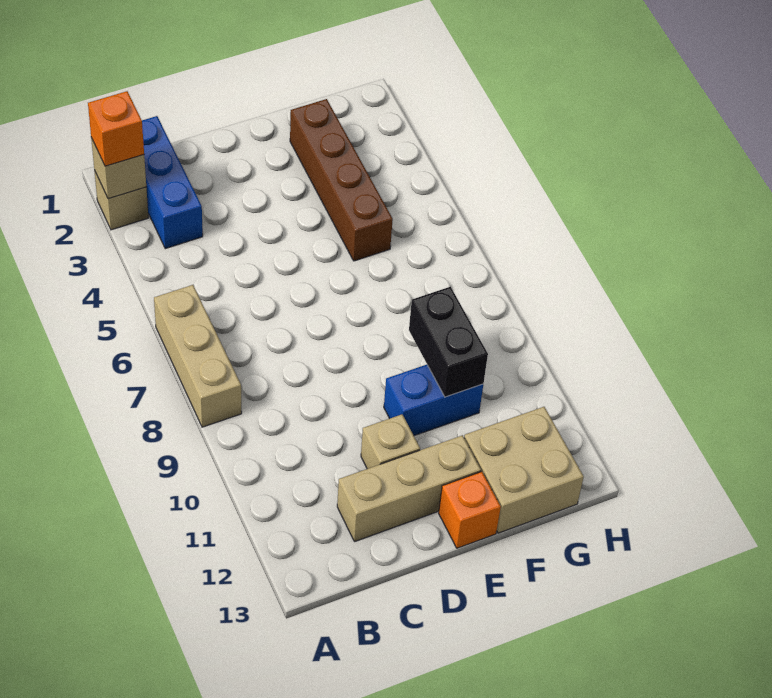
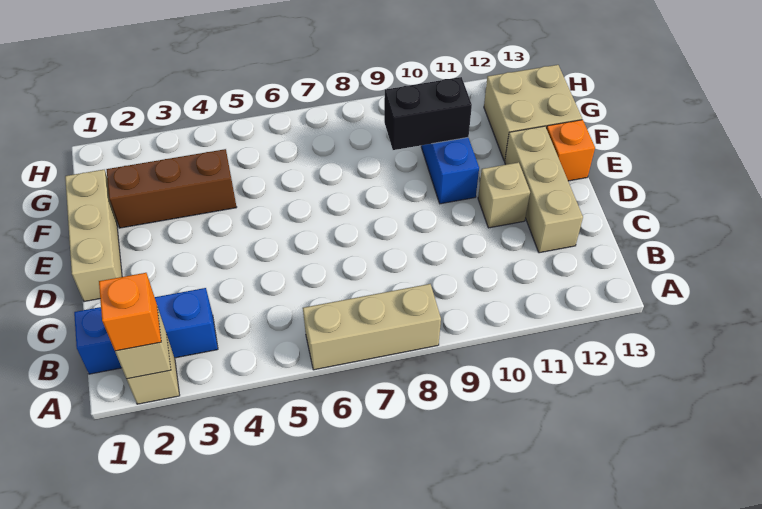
none -> tan brick D1:F1 level 1
brown brick F2:F5 level 1 -> brown brick F2:F4 level 1

